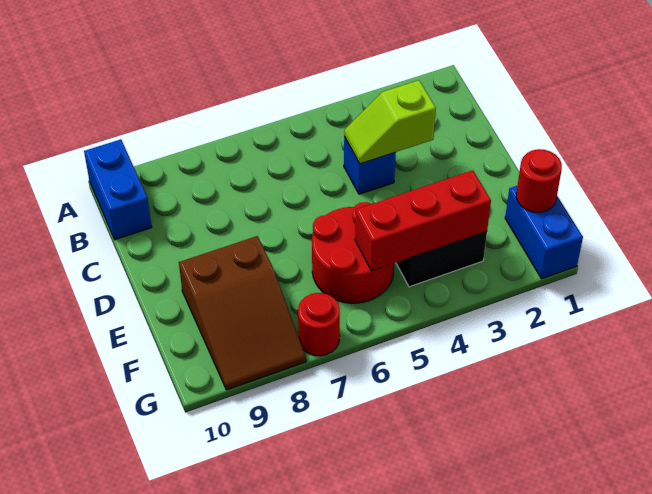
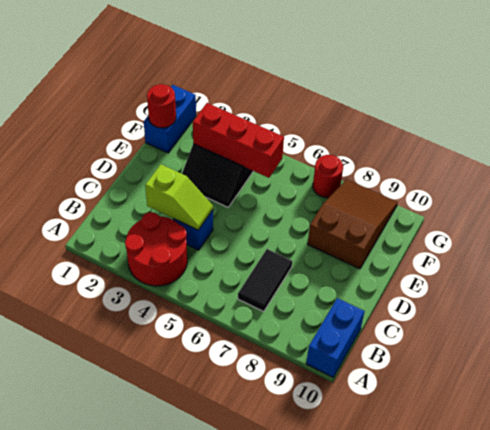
none -> black tile B7:C7 level 1
red round brick E5:F6 level 1 -> red round brick A3:B4 level 1

